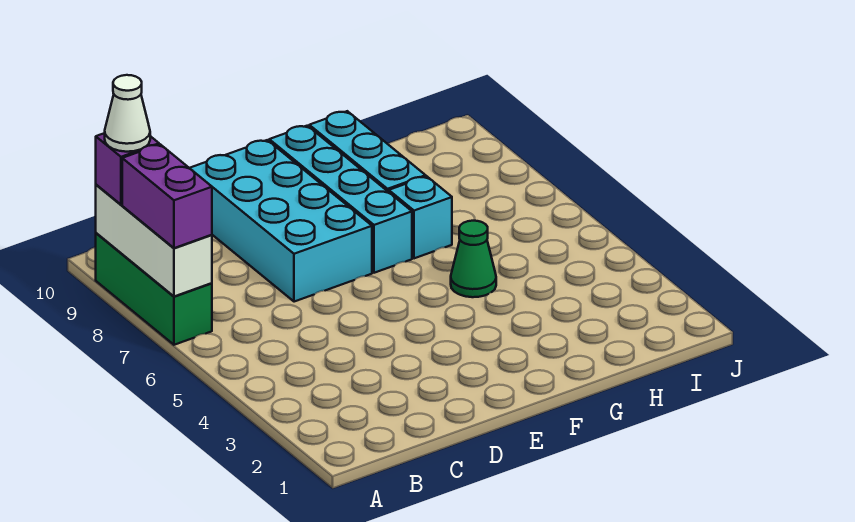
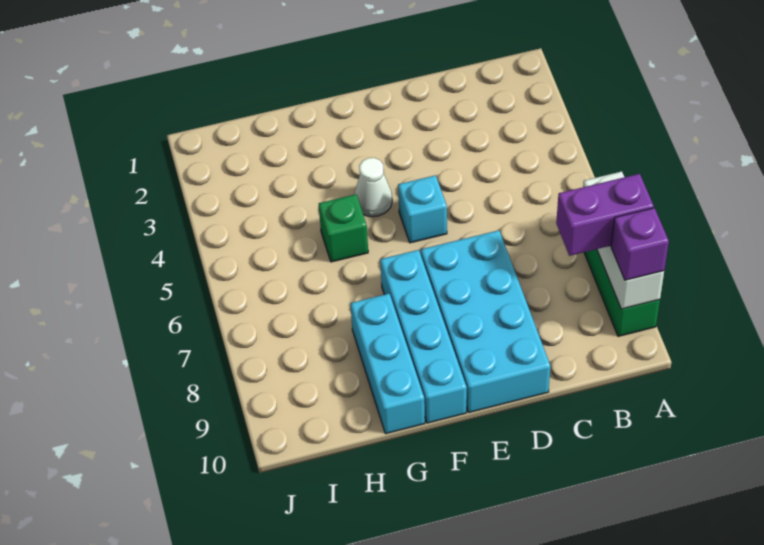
purple brick A7:A8 level 3 -> purple brick A8:B8 level 3
white cone A9 level 4 -> white cone F4 level 1
green cone G5 level 1 -> green brick G5 level 1
cyan brick G7 level 1 -> cyan brick E5 level 1

